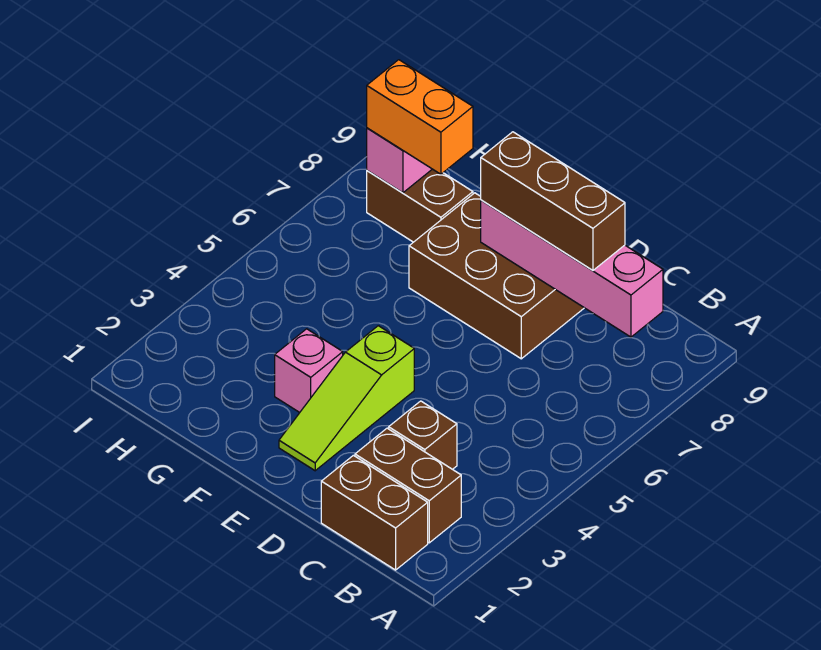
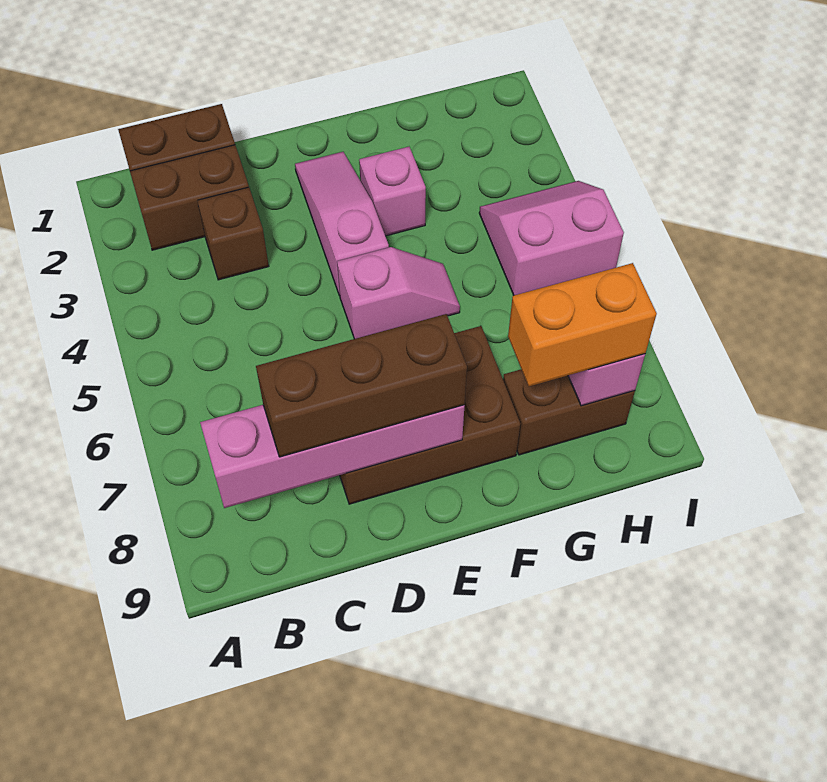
lime slope E2:E4 level 1 top 4 -> pink slope E2:E4 level 1 top 4
none -> pink slope E5:F5 level 1 top E
none -> pink slope H4:I5 level 1 top 5

